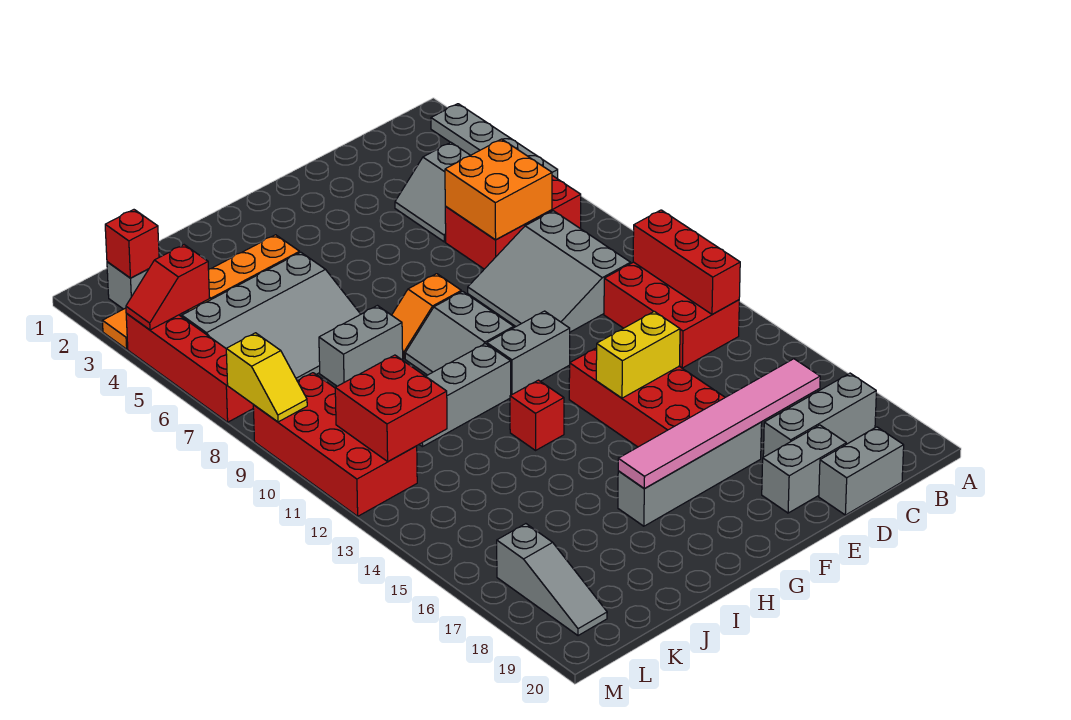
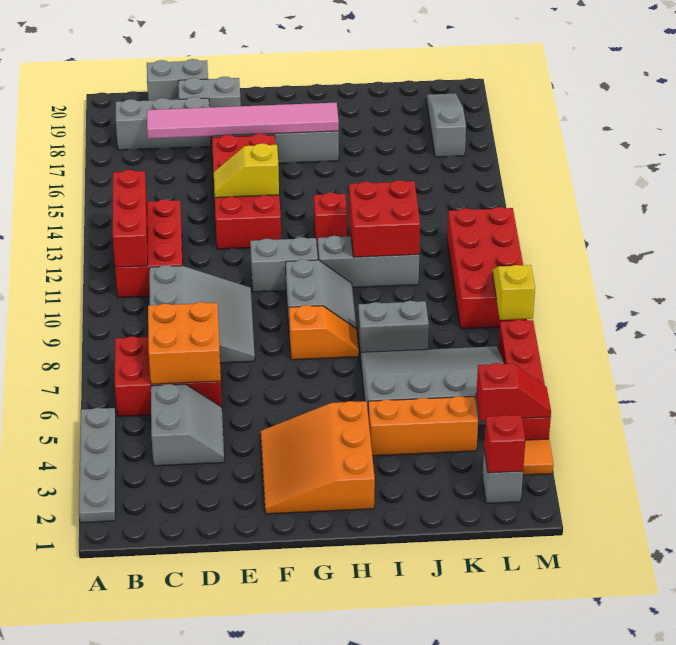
yellow brick E14:F14 level 2 -> yellow slope E14:F14 level 2 top F
none -> orange slope F2:H4 level 1 top H
red brick K11:L12 level 2 -> red brick I11:J12 level 2

